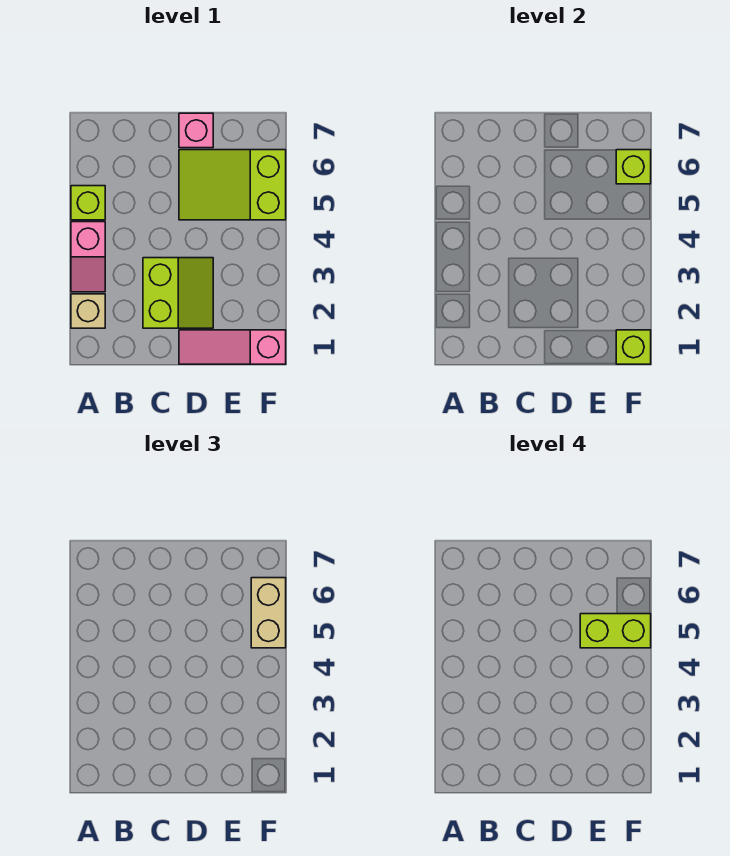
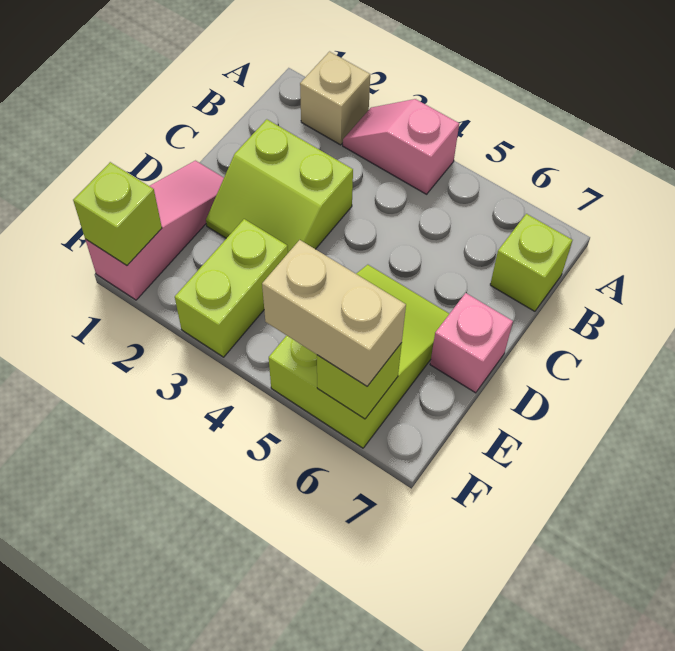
lime brick A5 level 1 -> lime brick B7 level 1
lime brick E5:F5 level 4 -> lime brick E3:F3 level 1

